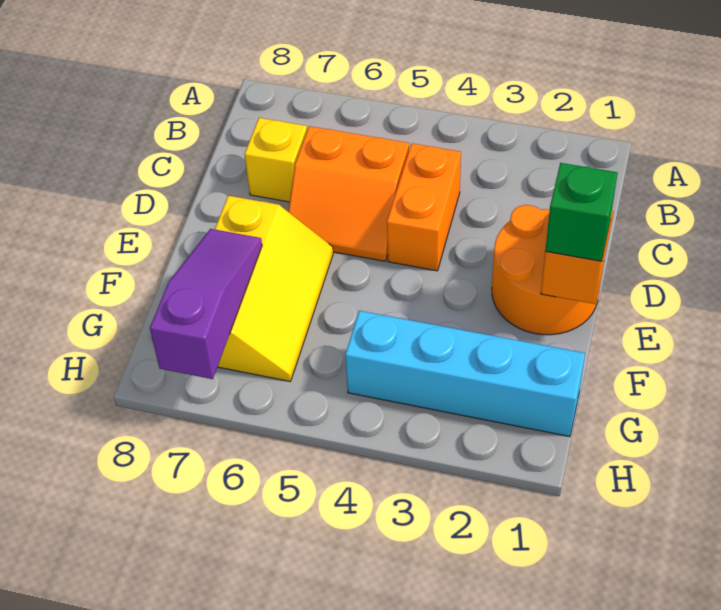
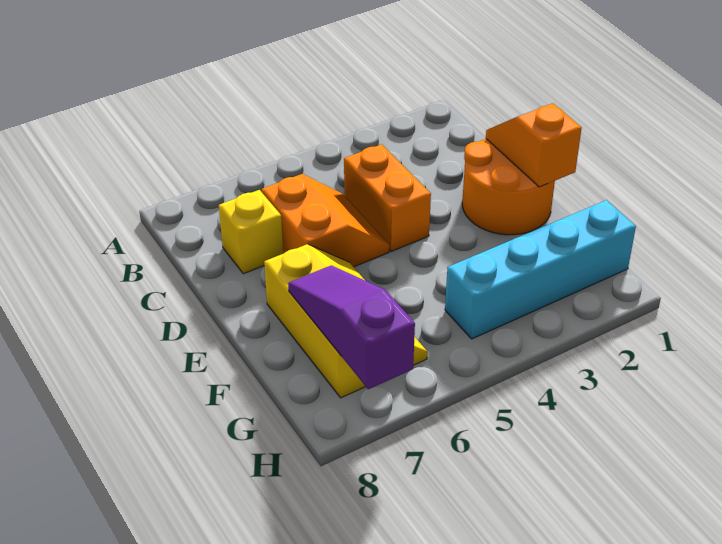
orange slope C5:D6 level 1 top C -> orange slope C5:D6 level 1 top 6
green brick E1 level 3 -> none

